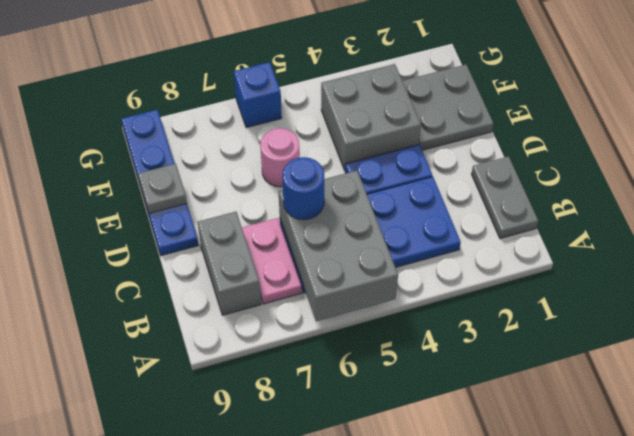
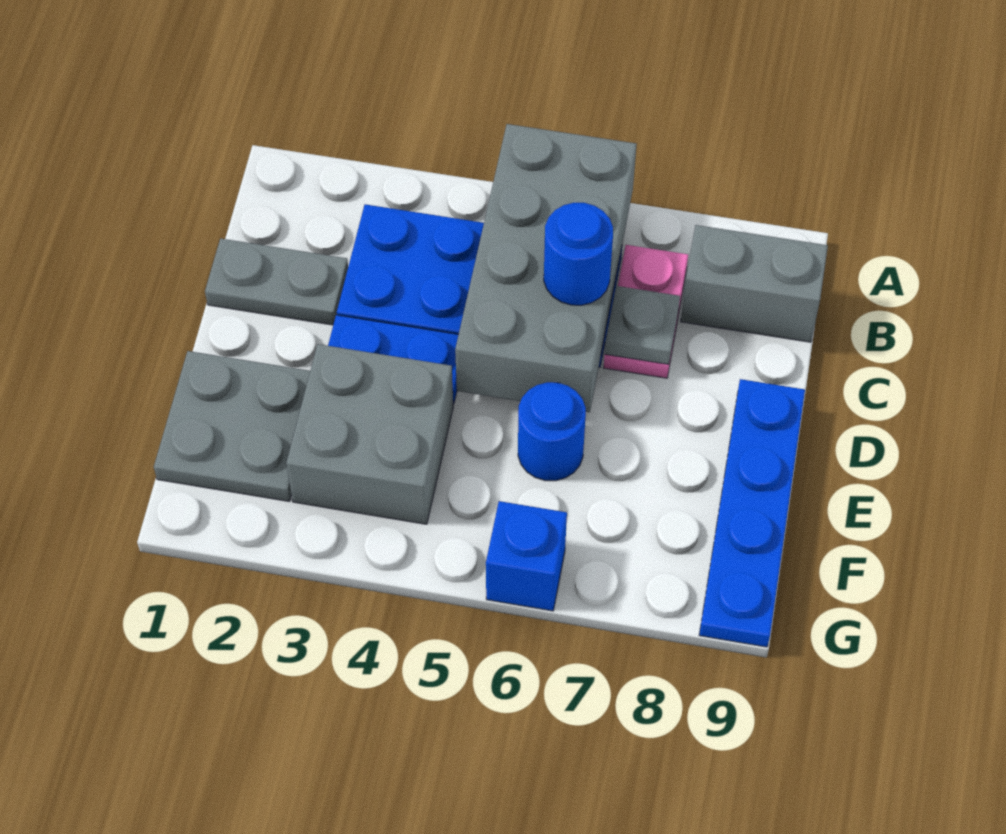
grey brick A5:C6 level 2 -> grey brick A5:D6 level 2
grey plate B1:C1 level 1 -> grey plate C1:C2 level 1
grey brick B8:C8 level 1 -> grey brick B8:B9 level 1
pink round brick E6 level 1 -> blue round brick E6 level 1
grey plate E9 level 2 -> grey plate C7 level 2

